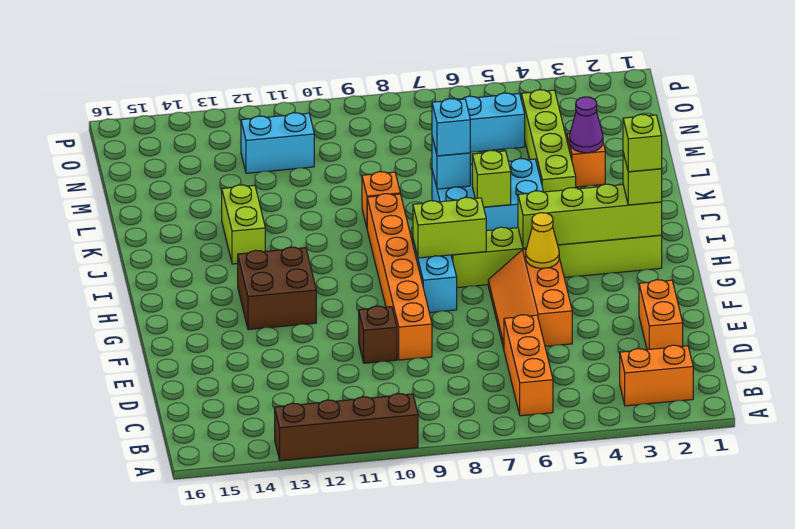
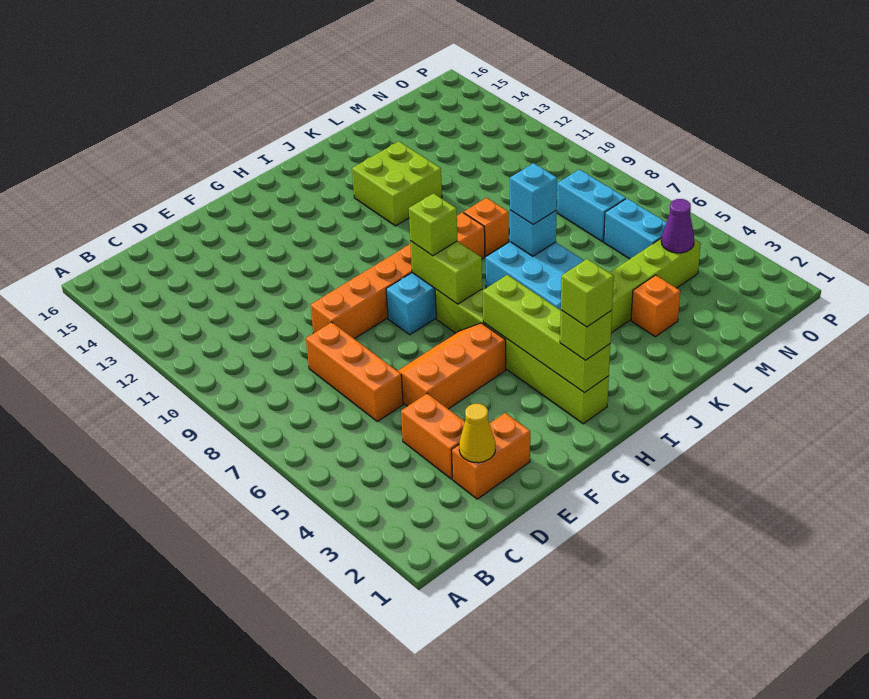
brown brick A10:A13 level 1 -> none
orange brick B2:B3 level 1 -> orange brick D3:D4 level 1
orange brick B6:D6 level 1 -> orange brick D6:D8 level 1
brown brick E10 level 1 -> none
yellow cone G5 level 2 -> yellow cone D2 level 2
brown brick G12:H13 level 1 -> none
lime brick J6 level 2 -> lime brick H8 level 3
lime brick J13:K13 level 1 -> lime brick J12:K13 level 1
purple cone L3 level 2 -> purple cone N4 level 2
cyan brick N11:N12 level 1 -> cyan brick N7:N8 level 1

